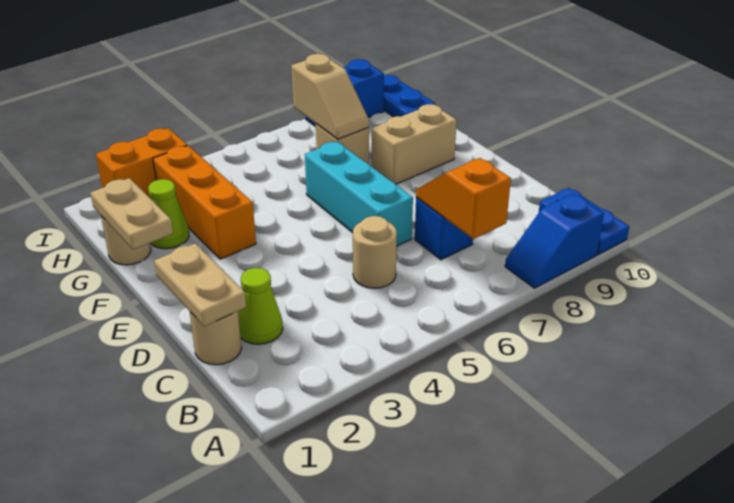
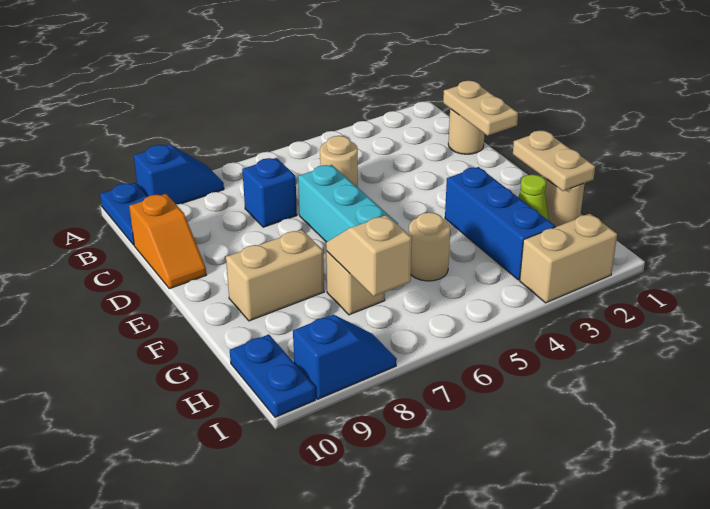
orange slope B7:C7 level 2 top B -> orange slope C10:D10 level 1 top C
lime cone C2 level 1 -> none
orange brick F3:H3 level 1 -> blue brick F3:H3 level 1
none -> tan round brick G5 level 1
orange brick I2:I3 level 1 -> tan brick I2:I3 level 1

